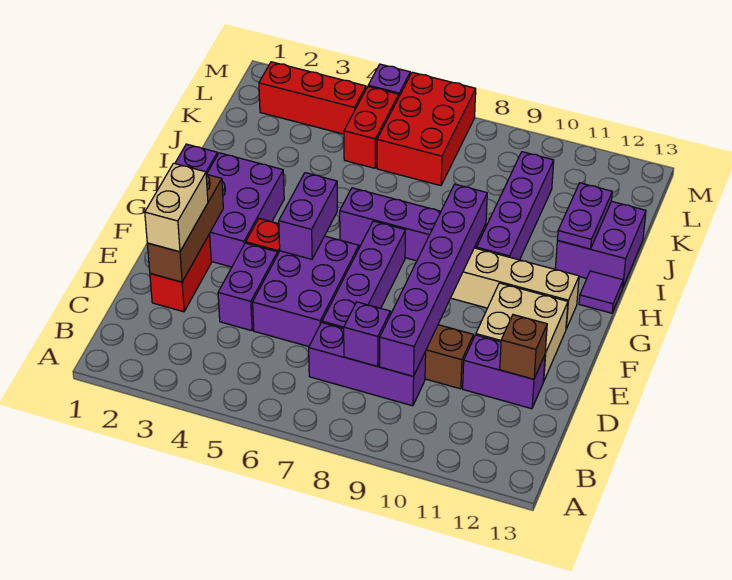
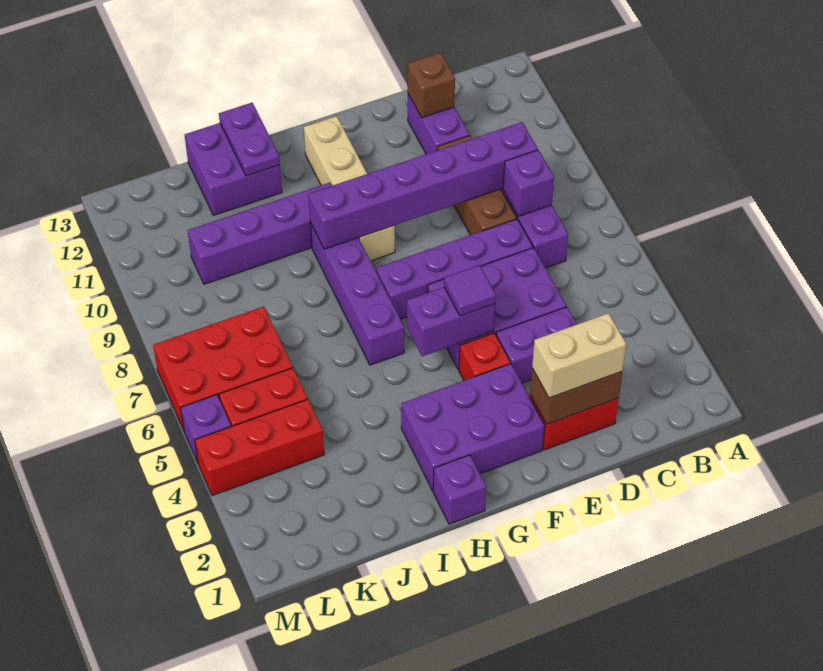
brown brick D2:F2 level 2 -> brown brick D2:E2 level 2
tan brick E11:F12 level 1 -> none
purple tile H13 level 1 -> purple tile F5 level 3
purple plate I12:J12 level 2 -> purple plate I12:I13 level 2
red brick L2:L4 level 1 -> red brick K4:M4 level 1

